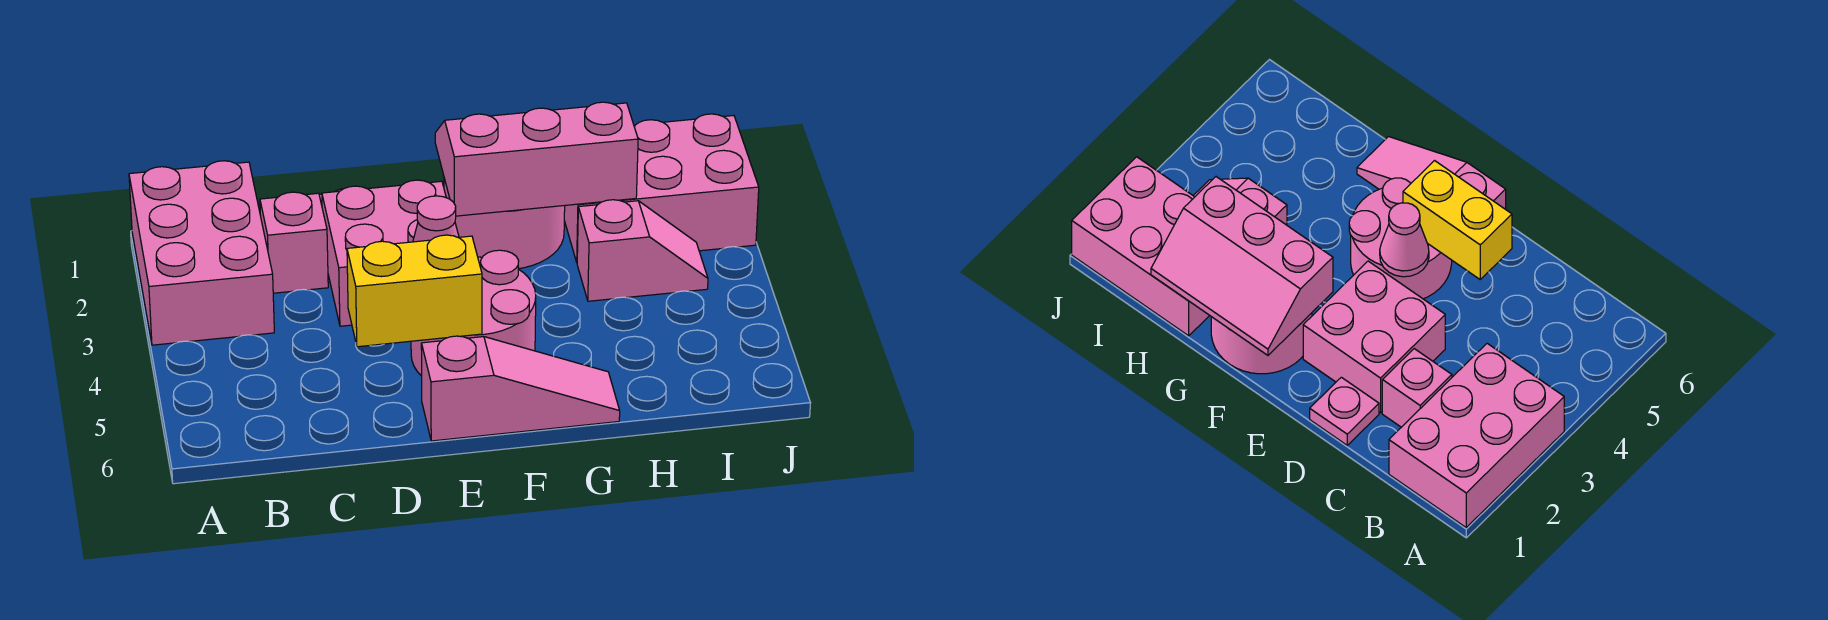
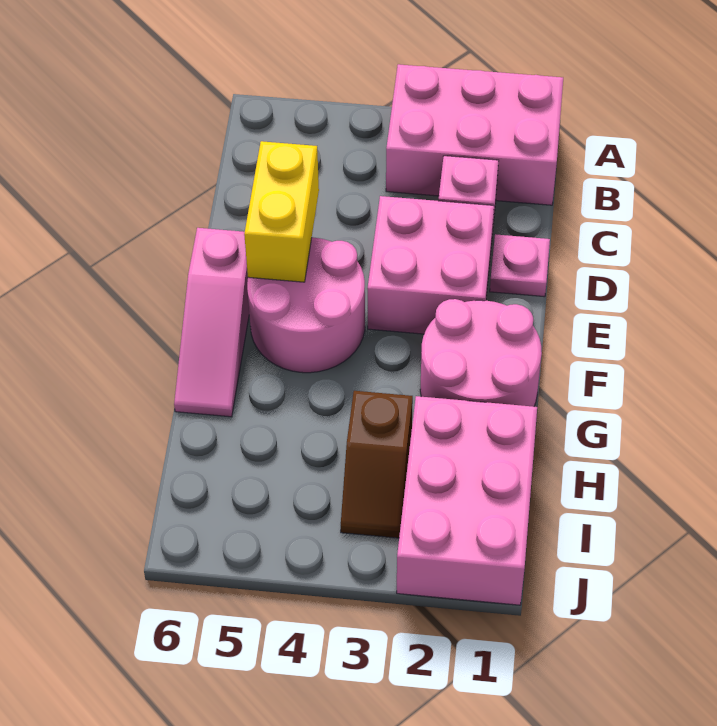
pink cone E4 level 2 -> none
pink slope F1:H2 level 2 top 2 -> none
pink slope H3:I3 level 1 top H -> brown slope H3:I3 level 1 top H

